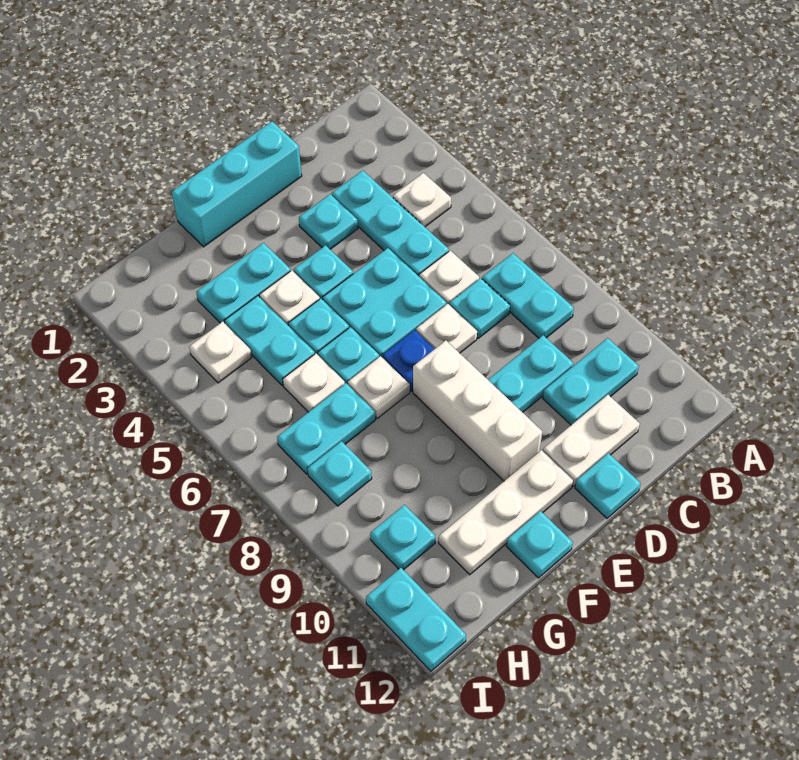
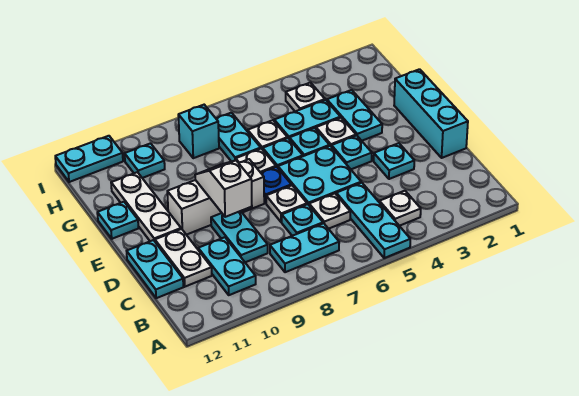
cyan plate C3:C5 level 1 -> cyan plate A5:C5 level 1
none -> white slope D9:E9 level 2 top D
cyan plate D12 level 1 -> cyan plate C12:D12 level 1
cyan plate H8 level 1 -> cyan brick H8 level 1

